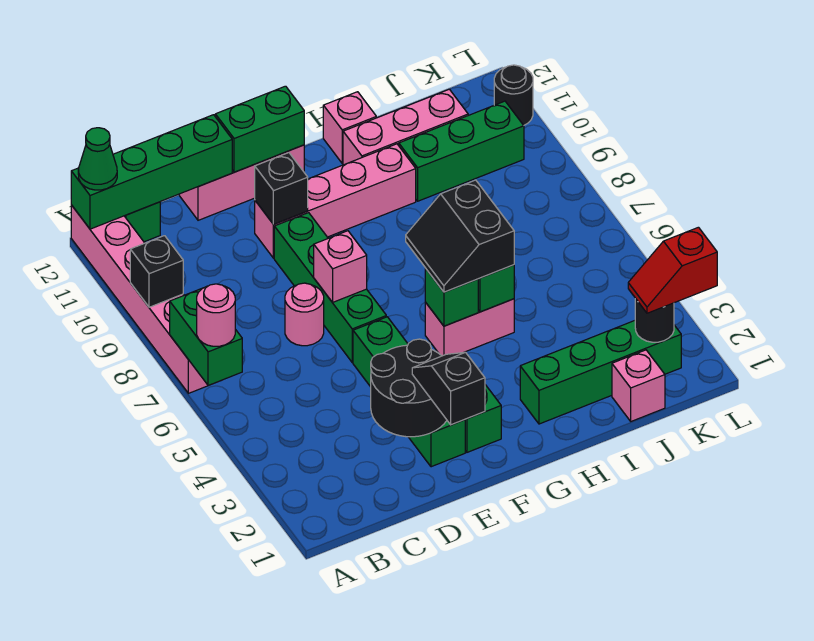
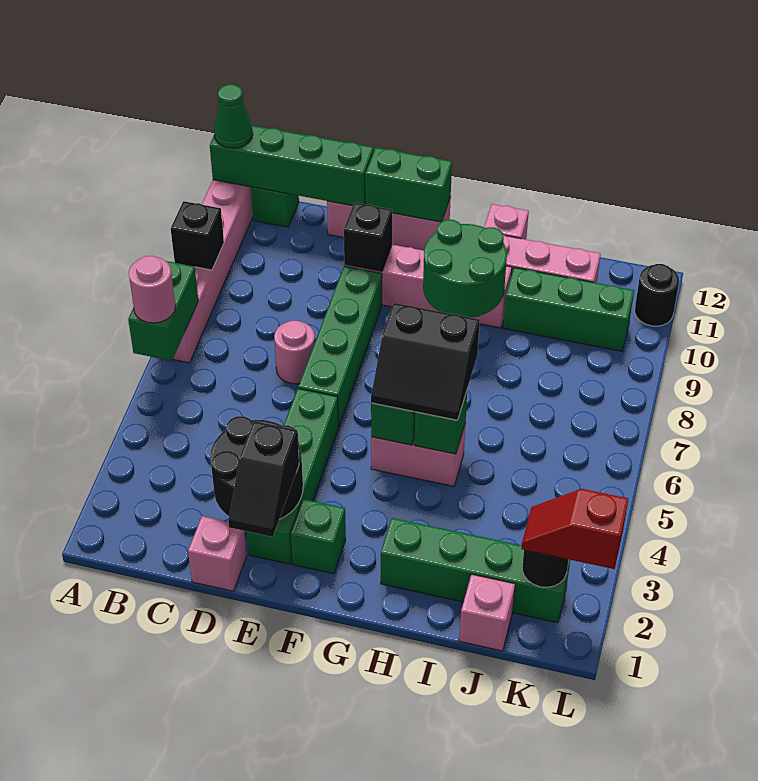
black slope E1:E2 level 3 top 1 -> black slope E1:E2 level 3 top 2
pink brick E7 level 2 -> pink brick D1 level 1
black slope G5:H6 level 3 top H -> black slope G5:H6 level 3 top 6
none -> green round brick G9:H10 level 2

